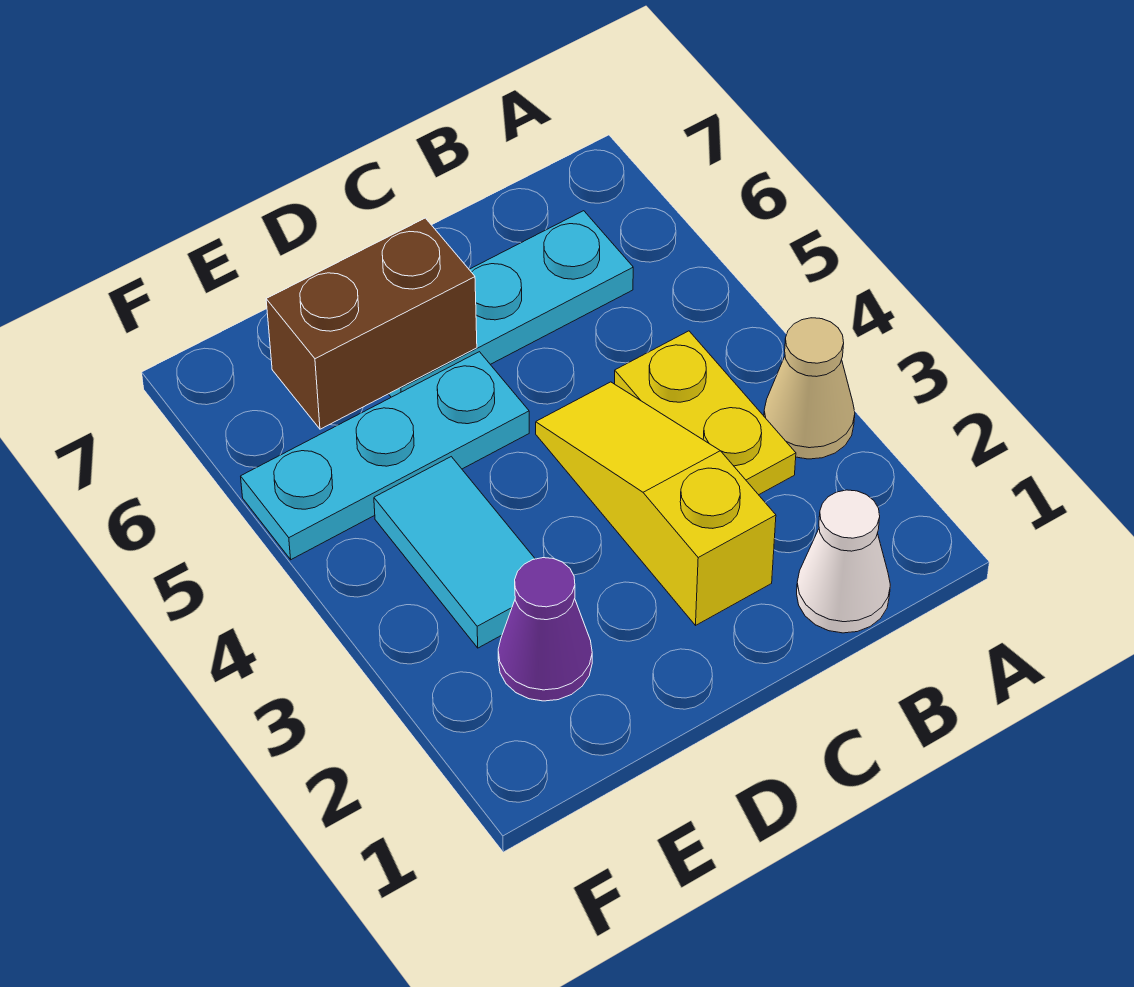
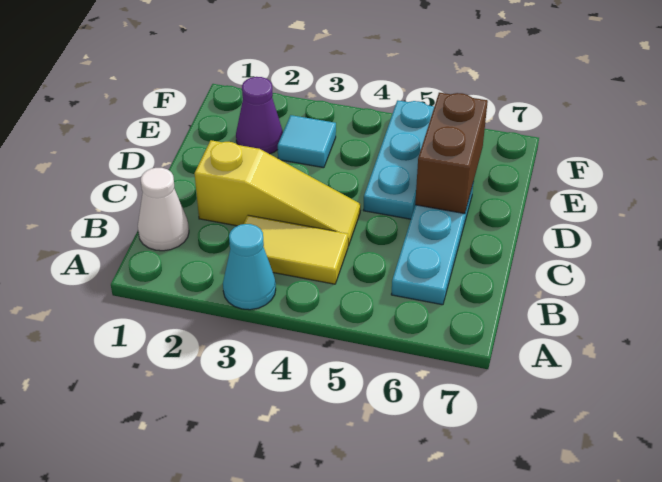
tan cone A3 level 1 -> cyan cone A3 level 1
yellow plate B3:B4 level 1 -> yellow tile B3:B4 level 1
cyan tile E3:E4 level 1 -> cyan tile E3 level 1

